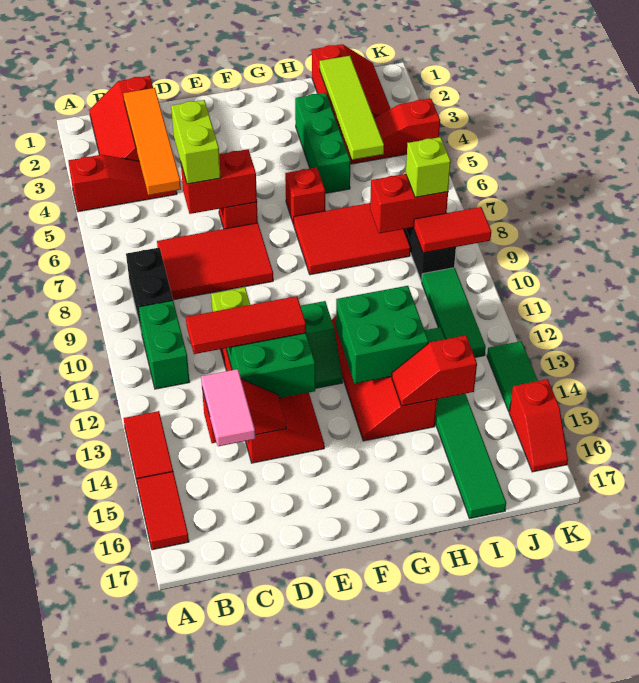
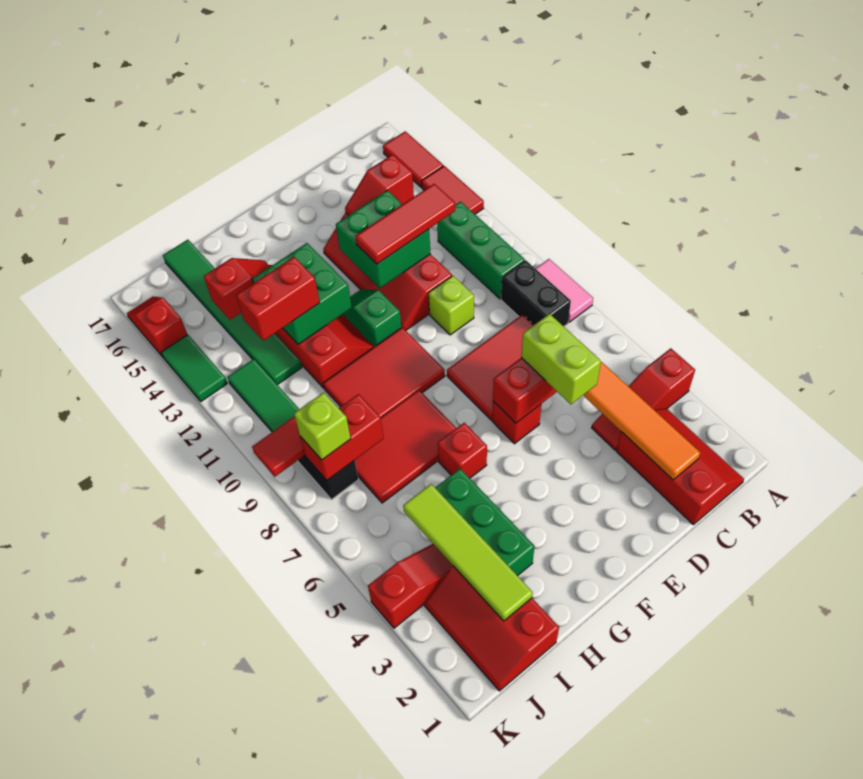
green brick B10:B11 level 1 -> green brick B10:B12 level 1
pink tile C14:C15 level 3 -> pink tile A8:A9 level 1
none -> red tile F9:H10 level 1
none -> red brick H12:I12 level 3

